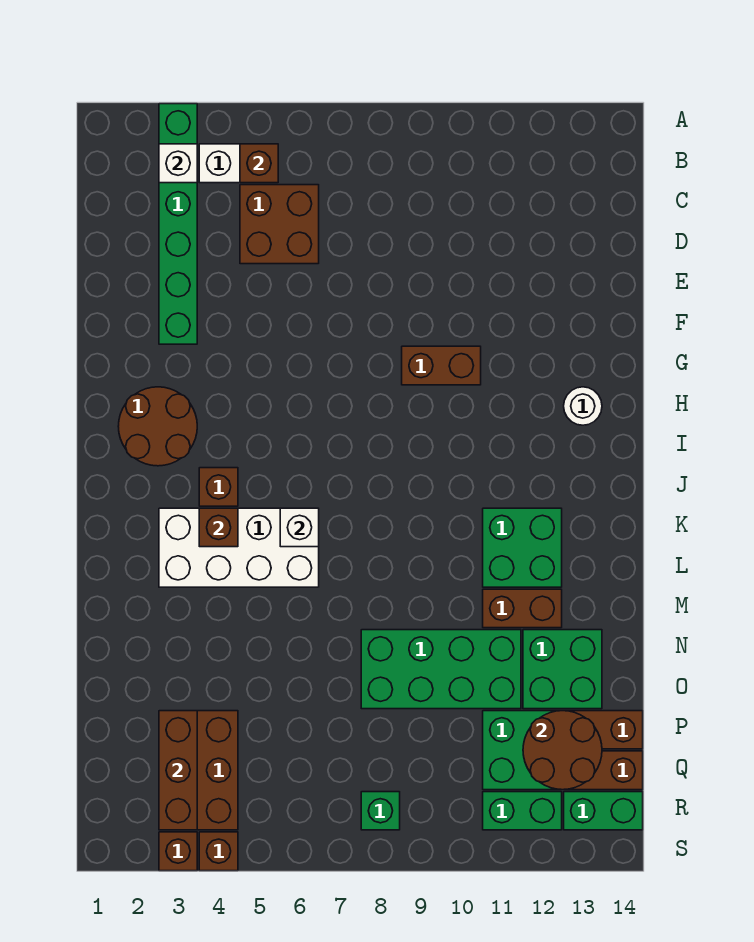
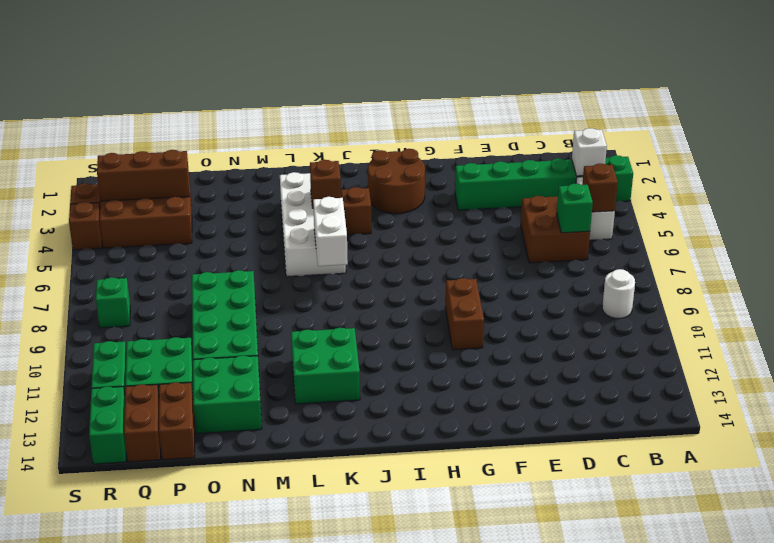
none -> green brick C6 level 2
white round brick H13 level 1 -> white round brick B9 level 1
white brick K6 level 2 -> white brick K6:K7 level 2
brown brick M11:M12 level 1 -> none
brown round brick P12:Q13 level 2 -> none

